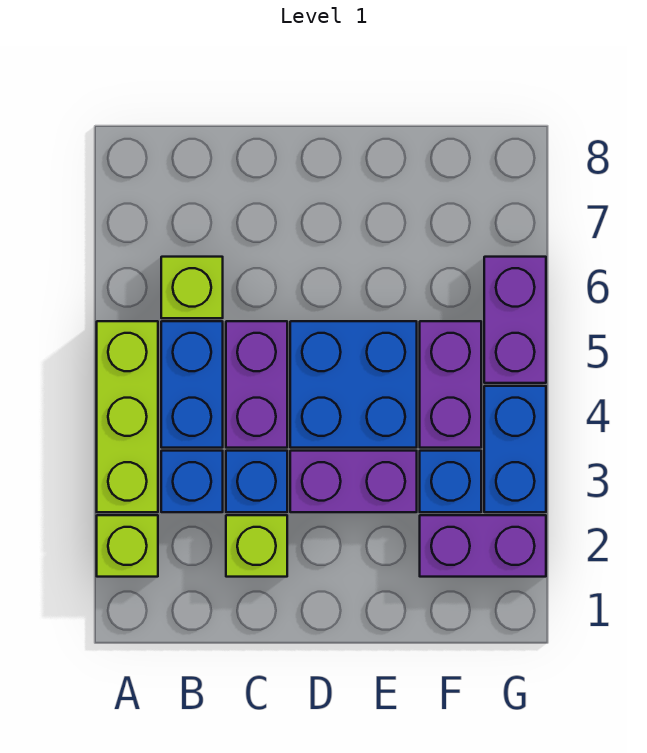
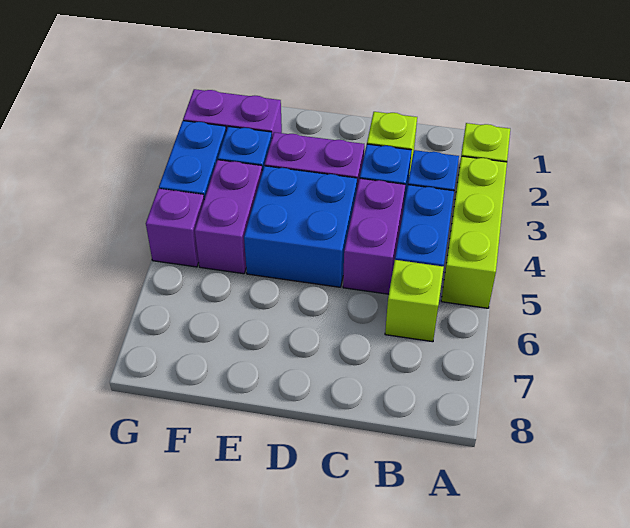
purple brick G5:G6 level 1 -> purple brick G5 level 1

